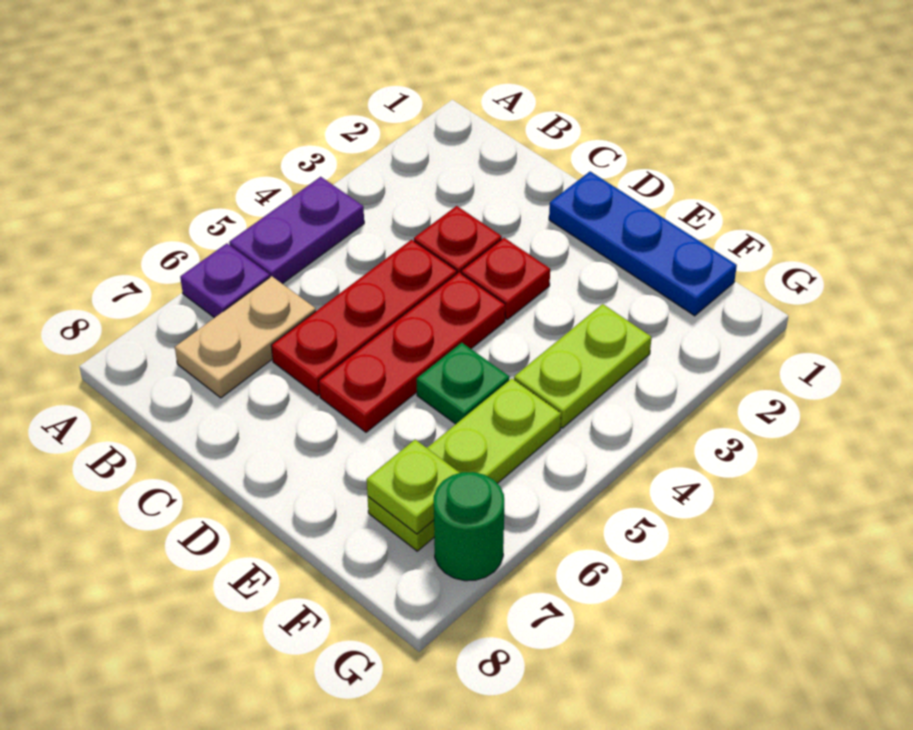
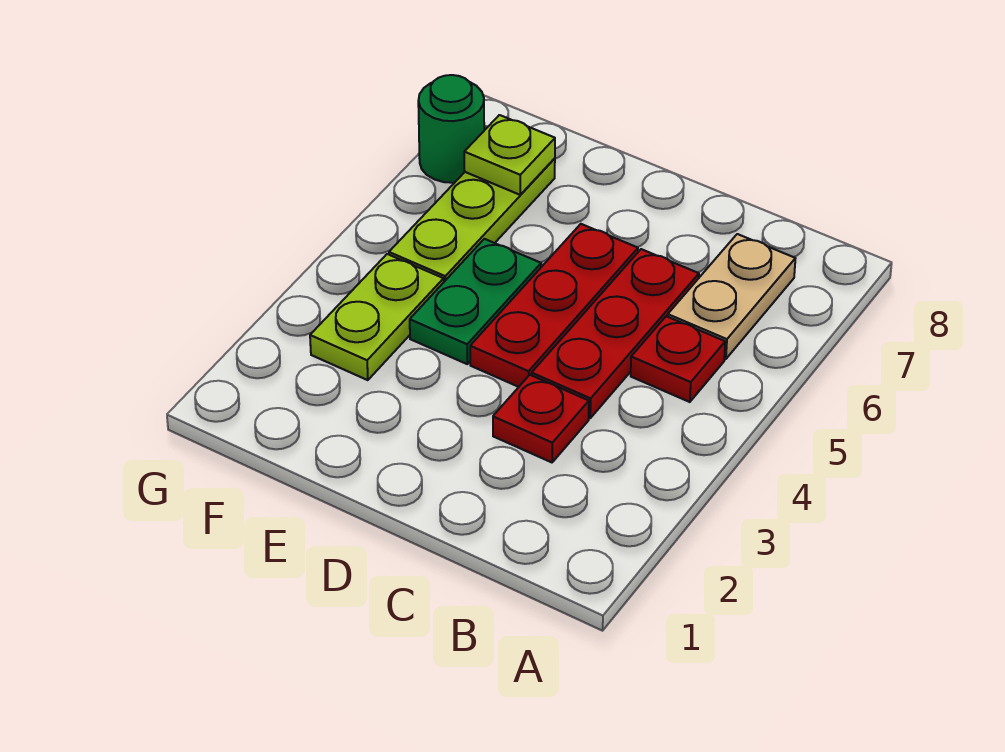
purple plate A4:A5 level 1 -> none
purple plate A6 level 1 -> none
blue plate D1:F1 level 1 -> none
red plate D3 level 1 -> red plate B5 level 1
green plate E5 level 1 -> green plate E4:E5 level 1

